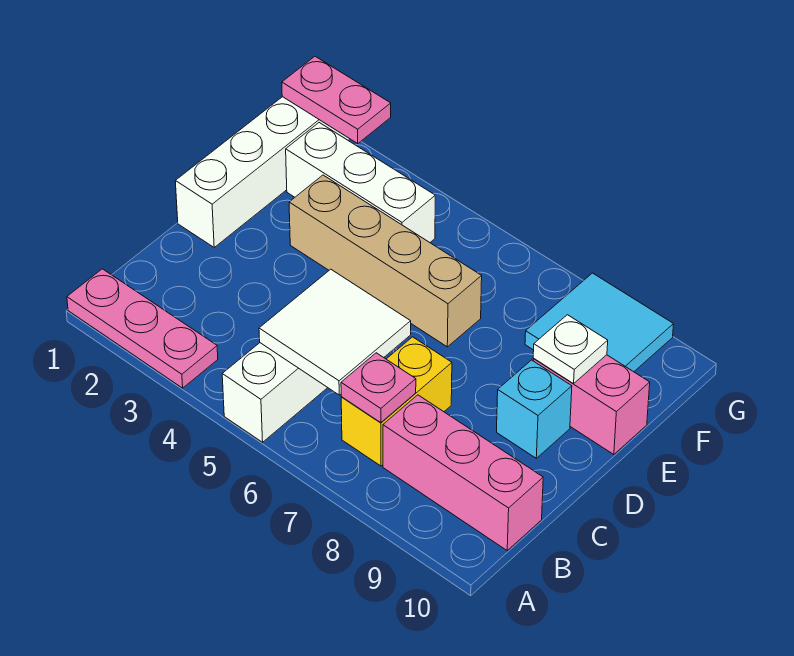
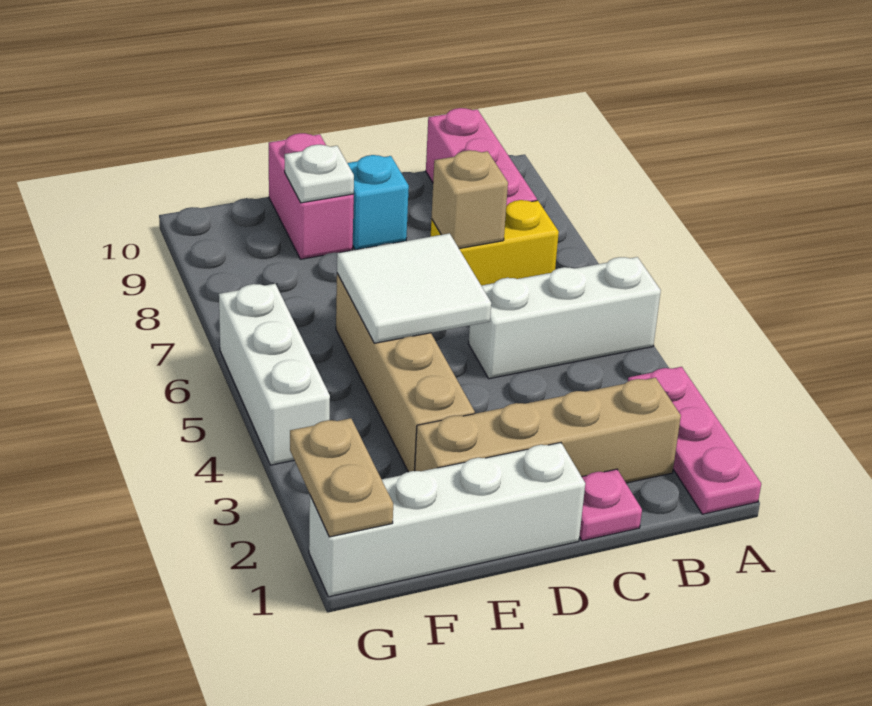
none -> tan brick B2:E2 level 1
white tile B5:C6 level 2 -> white tile D5:E6 level 2
pink plate B7 level 2 -> pink plate C1 level 1
none -> tan brick C7 level 2
white brick F2:F4 level 1 -> white brick G4:G6 level 1
cyan tile F8:G9 level 1 -> none
pink plate G1:G2 level 2 -> tan plate G1:G2 level 2

